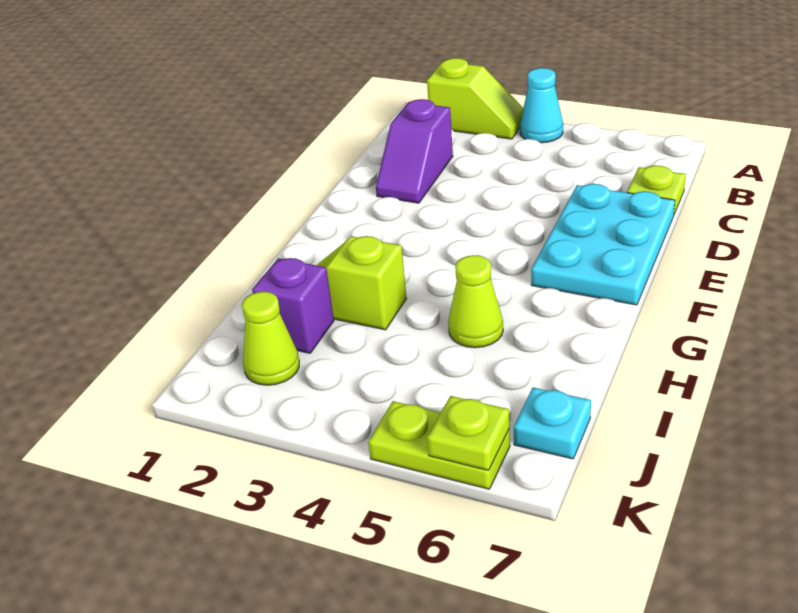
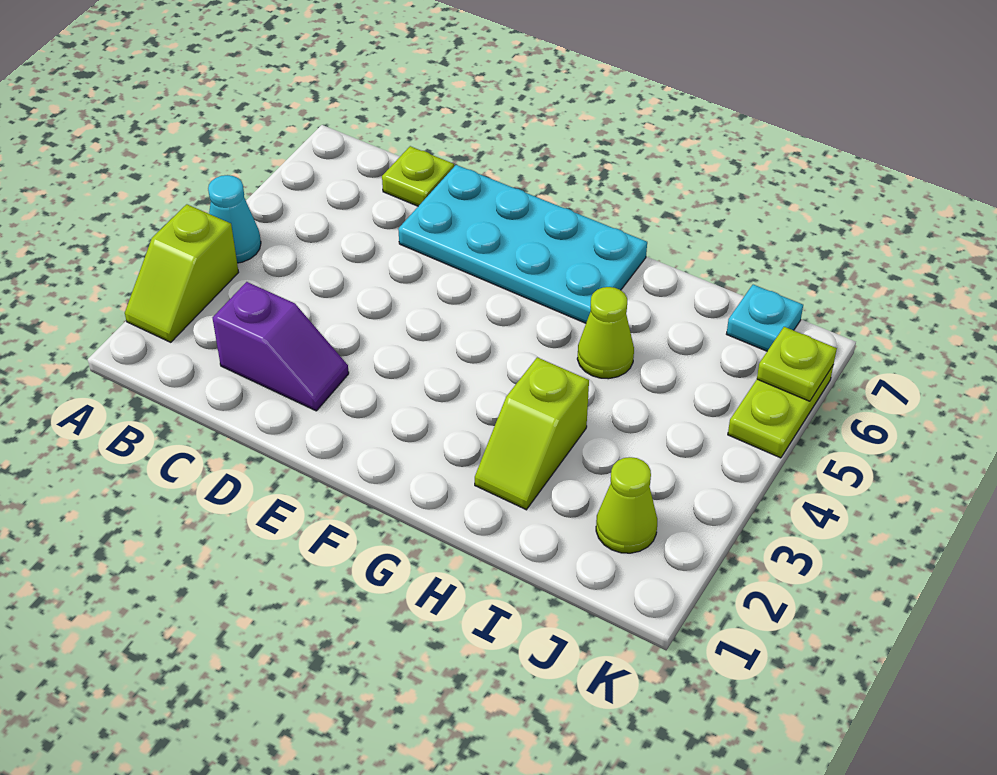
lime slope A2:A3 level 1 top 2 -> lime slope A2:A3 level 1 top 3
cyan plate D6:F7 level 1 -> cyan plate D6:G7 level 1
purple brick I2 level 1 -> none

